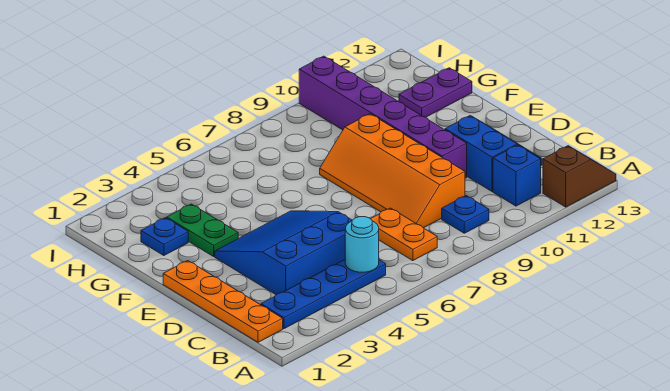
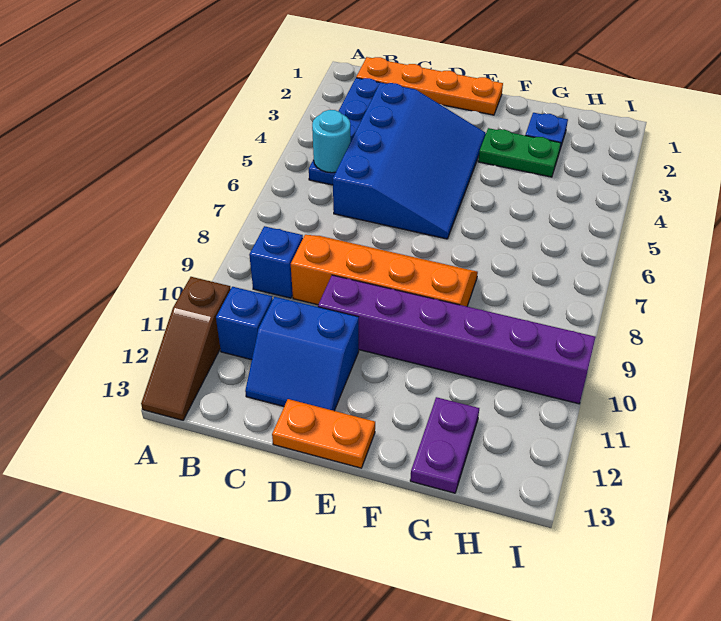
brown slope A12:A13 level 1 top 12 -> brown slope A11:A13 level 1 top 11
orange plate B7:C7 level 1 -> orange plate D13:E13 level 1
blue plate B9 level 1 -> blue brick B9 level 1
blue slope C3:E5 level 1 top C -> blue slope C3:E6 level 1 top C

